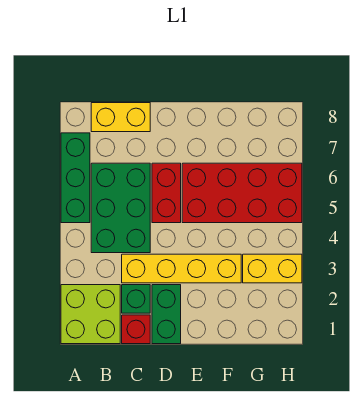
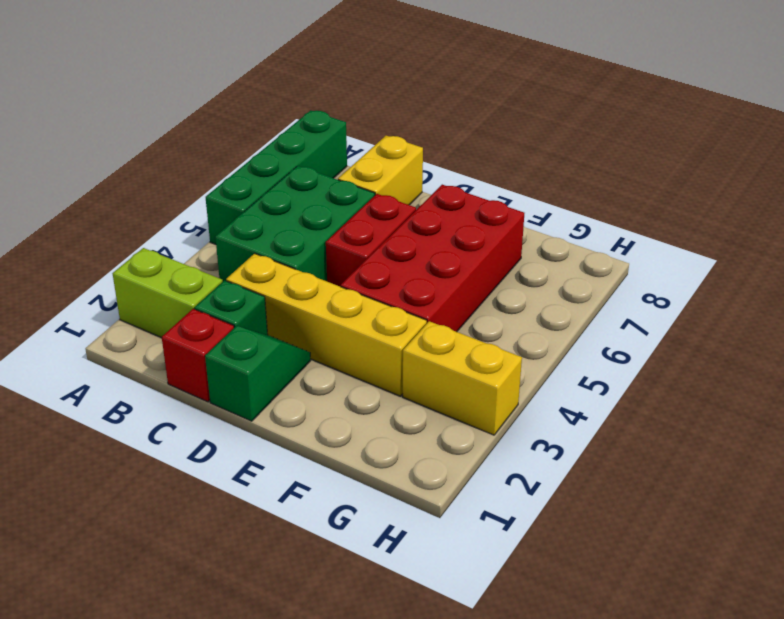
lime brick A1:B2 level 1 -> lime brick A2:B2 level 1
green brick A5:A7 level 1 -> green brick A5:A8 level 1
yellow brick B8:C8 level 1 -> yellow brick C7:C8 level 1
green brick D1:D2 level 1 -> green slope D1:D2 level 1 top 1
red brick E5:H6 level 1 -> red brick E4:F7 level 1

